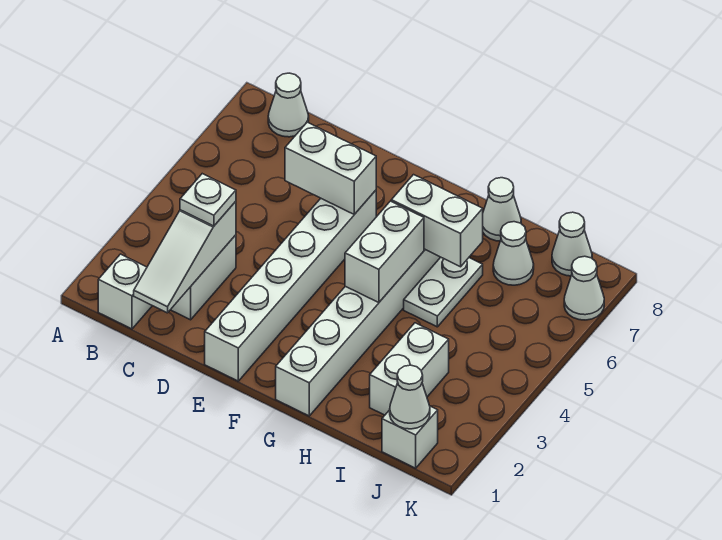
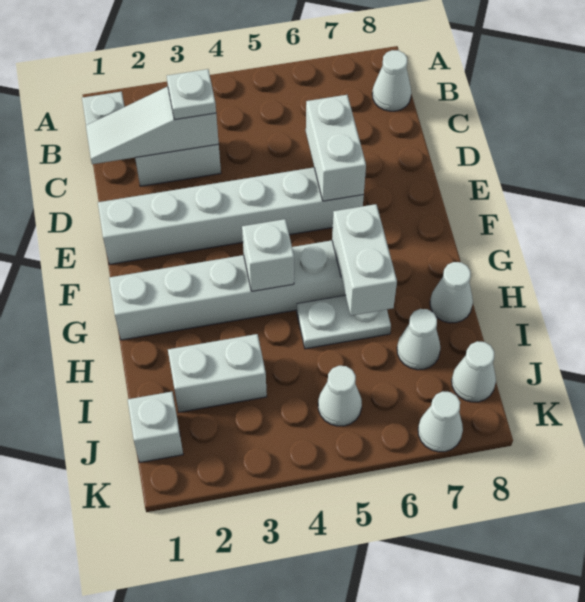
white brick G4:G5 level 2 -> white brick G4 level 2
white cone J1 level 2 -> white cone J5 level 1

